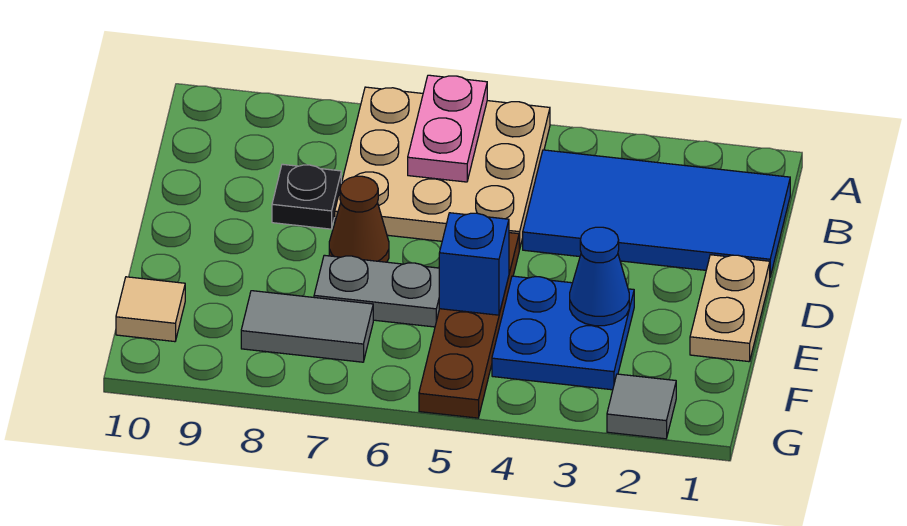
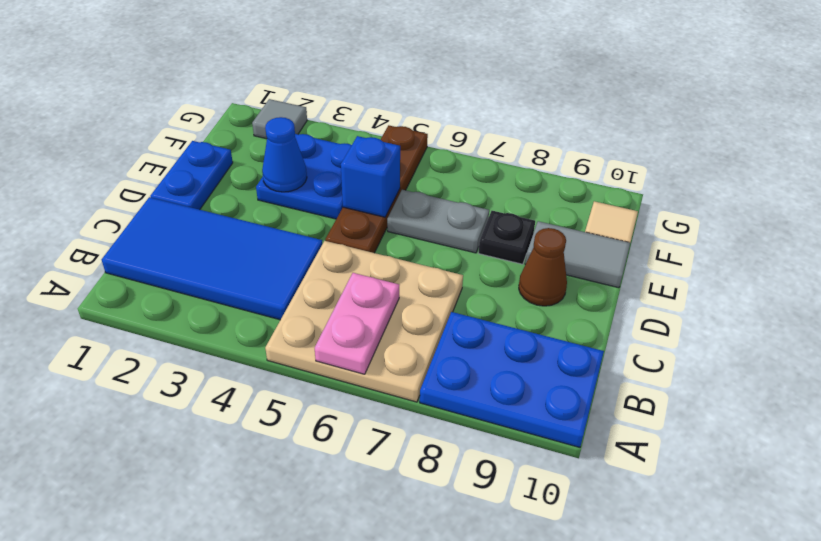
none -> blue plate A8:B10 level 1
black plate C8 level 1 -> black plate E8 level 1
tan plate D1:E1 level 1 -> blue plate D1:E1 level 1
brown cone D7 level 1 -> brown cone D9 level 1
grey tile F7:F8 level 1 -> grey tile E9:E10 level 1

